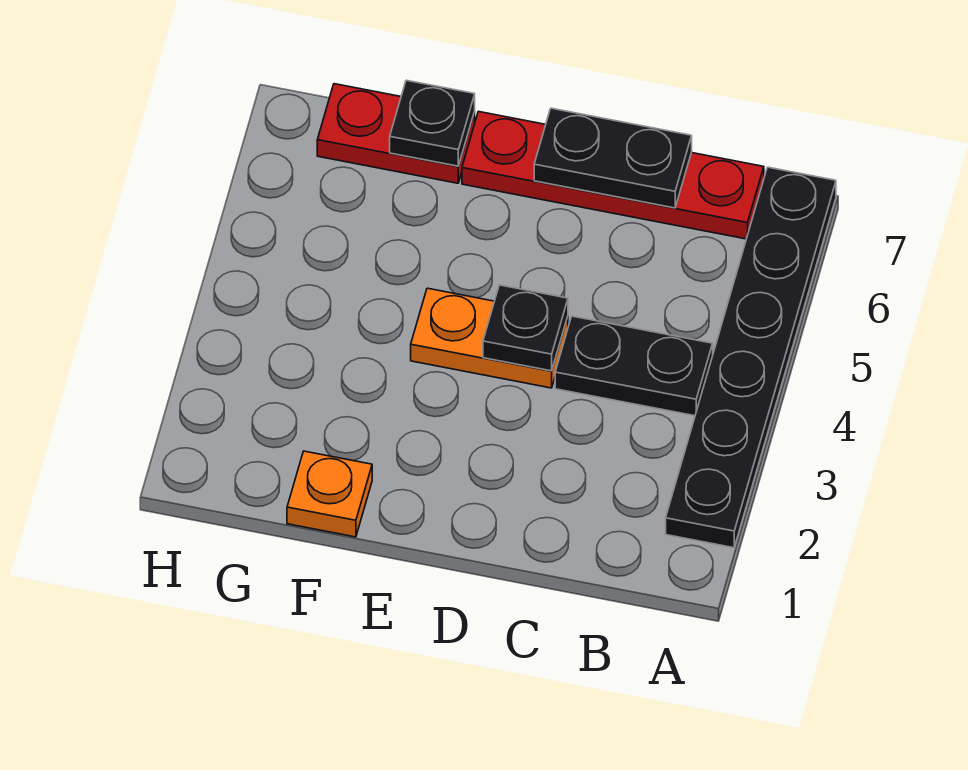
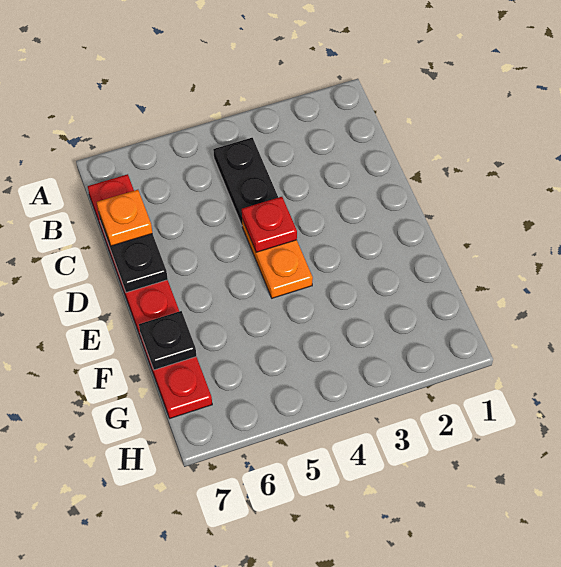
black plate A2:A7 level 1 -> none
black plate D4 level 2 -> red plate D4 level 2
orange plate F1 level 1 -> orange plate C7 level 3

